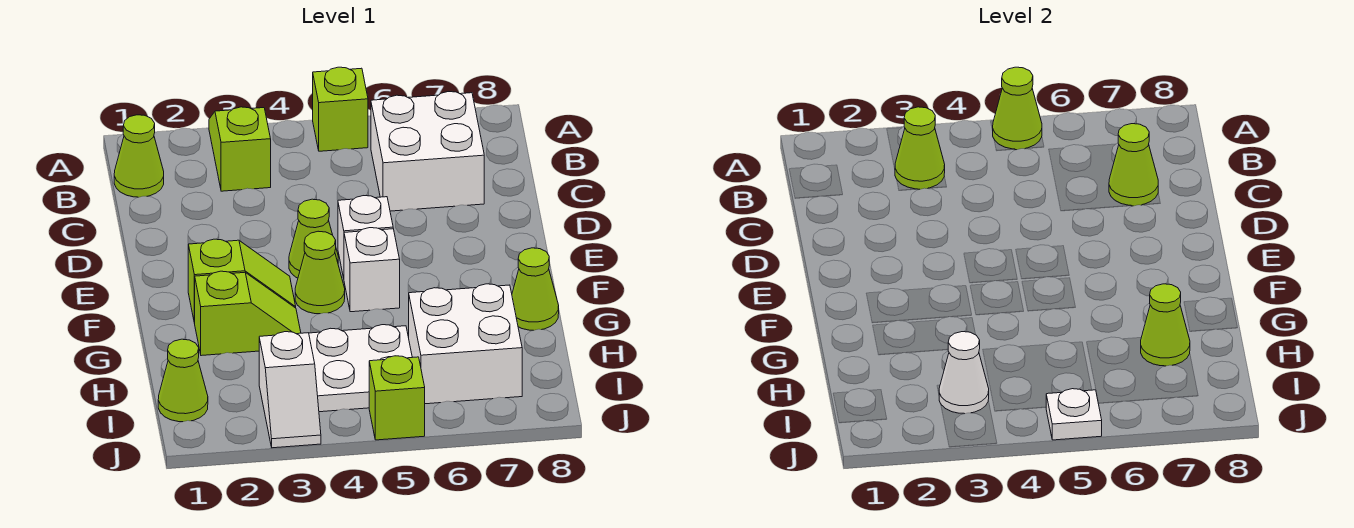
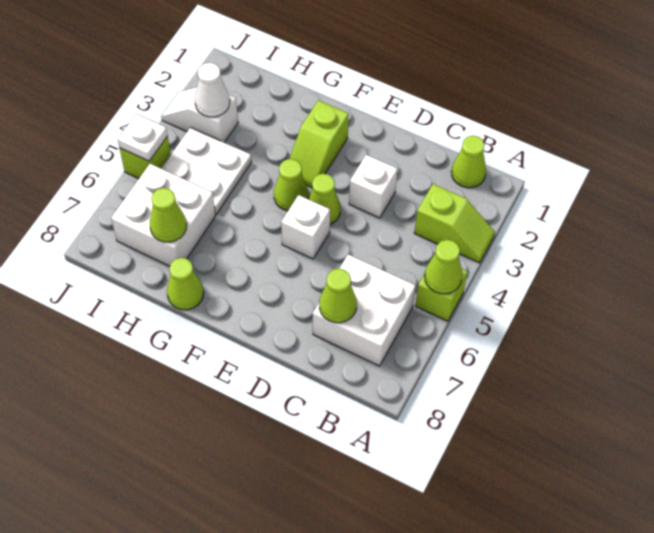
lime cone B3 level 2 -> none
white brick F5 level 1 -> white brick D3 level 1
lime slope G2:G3 level 1 top 2 -> none
lime cone I1 level 1 -> none

